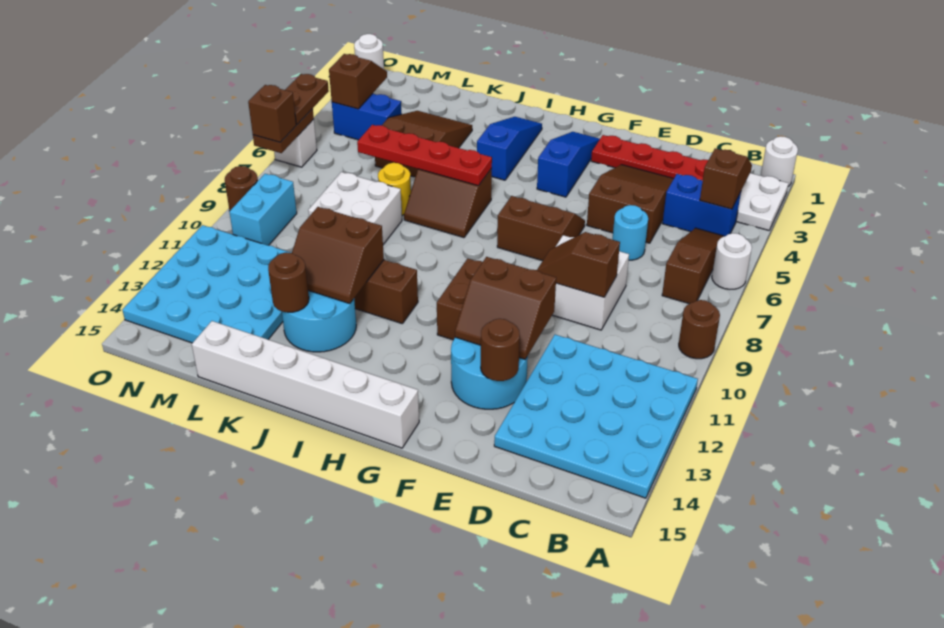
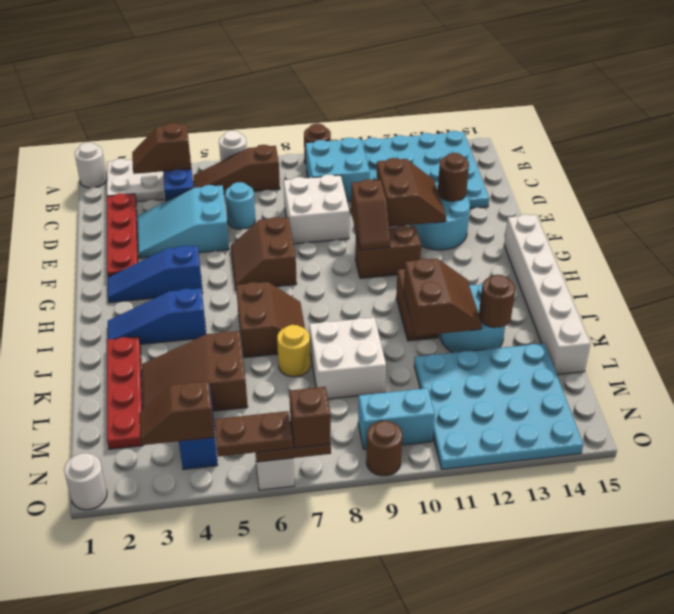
none -> cyan brick B9:C10 level 1
brown slope D3:E5 level 1 top 5 -> cyan slope D3:E5 level 1 top 5
brown slope D9:E9 level 2 top D -> brown slope F10:G10 level 2 top F
red plate I6:L6 level 2 -> red plate J2:M2 level 1

